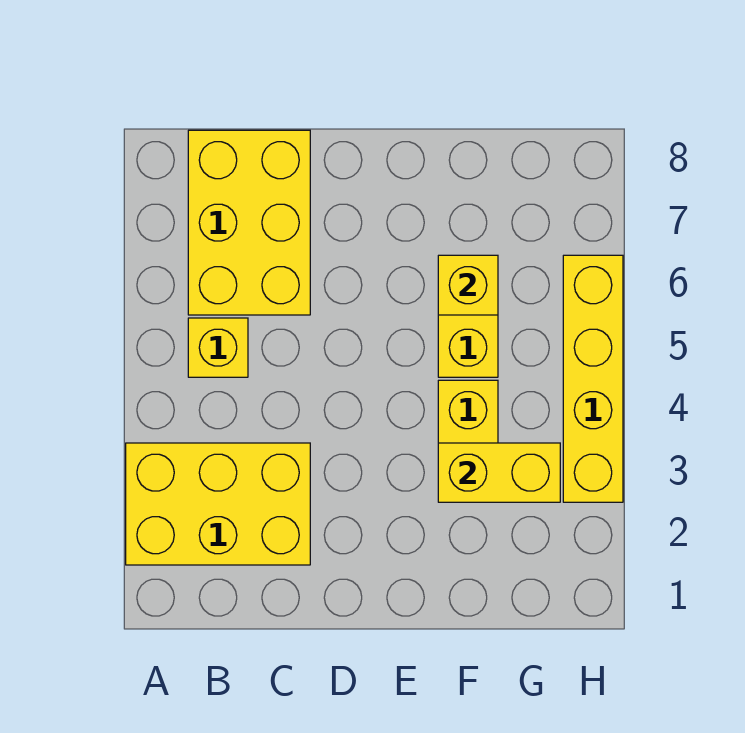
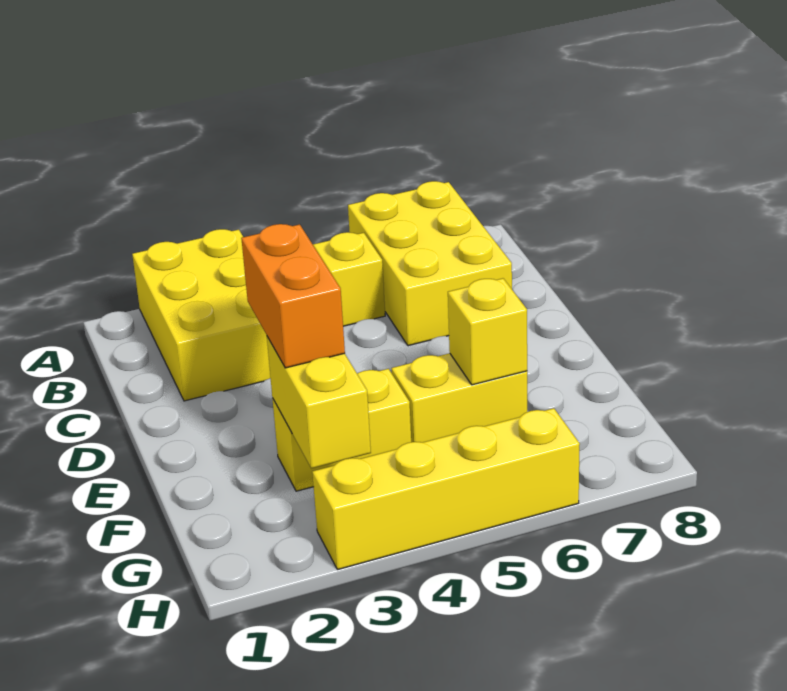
yellow brick B6:C8 level 1 -> yellow brick A6:C7 level 1
none -> orange brick E3:F3 level 3

